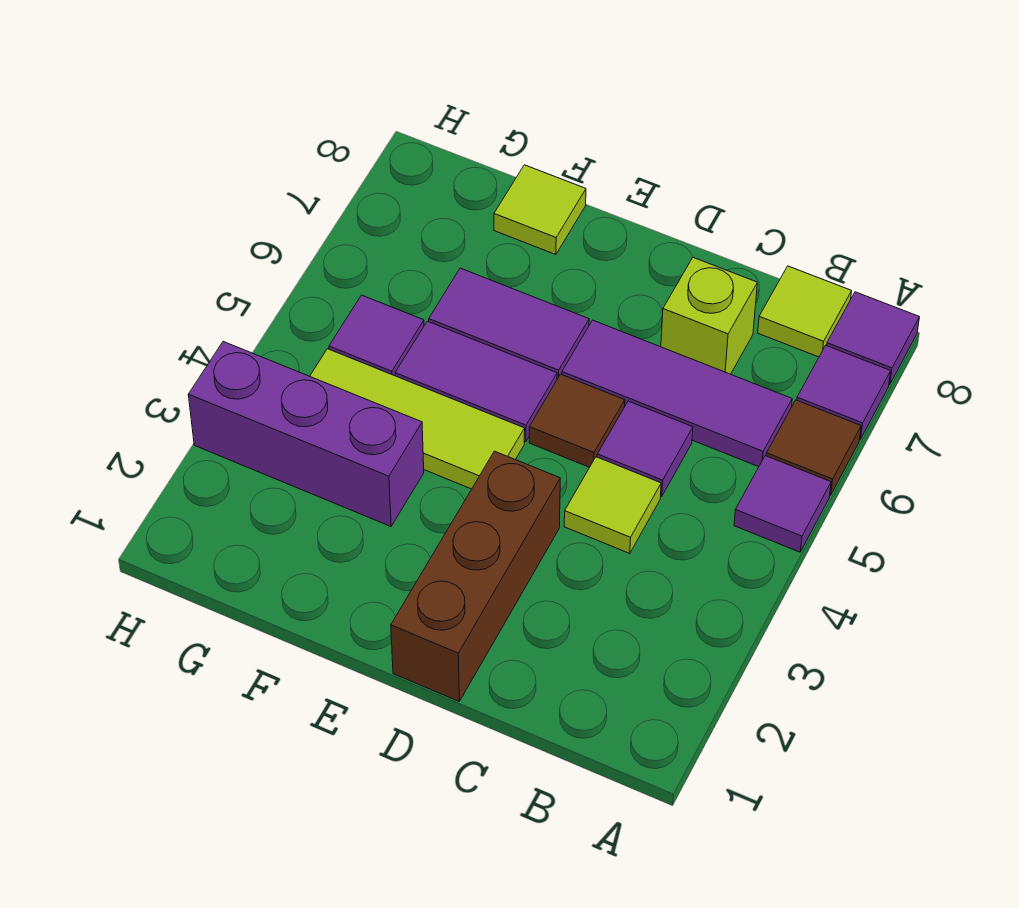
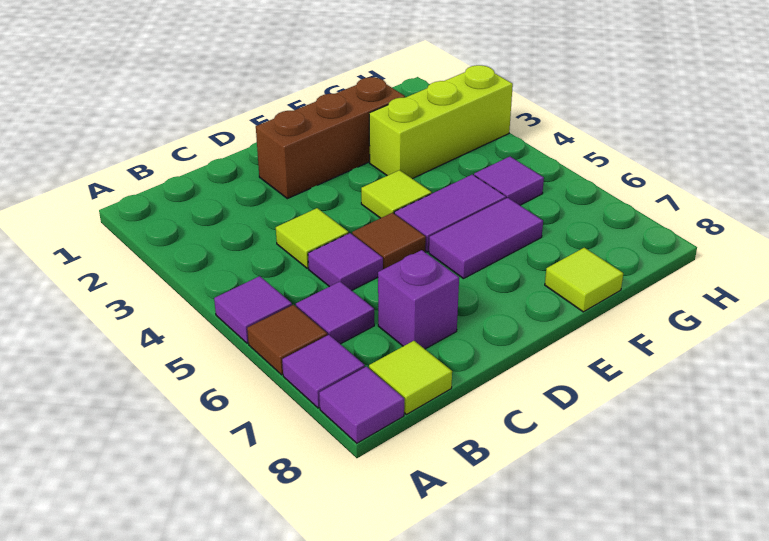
purple tile B6:D6 level 1 -> purple tile B6 level 1
lime brick C7 level 1 -> purple brick C7 level 1
brown brick D1:D3 level 1 -> brown brick D2:F2 level 1
lime tile E4:G4 level 1 -> lime tile E4 level 1
purple brick F3:H3 level 1 -> lime brick F3:H3 level 1

